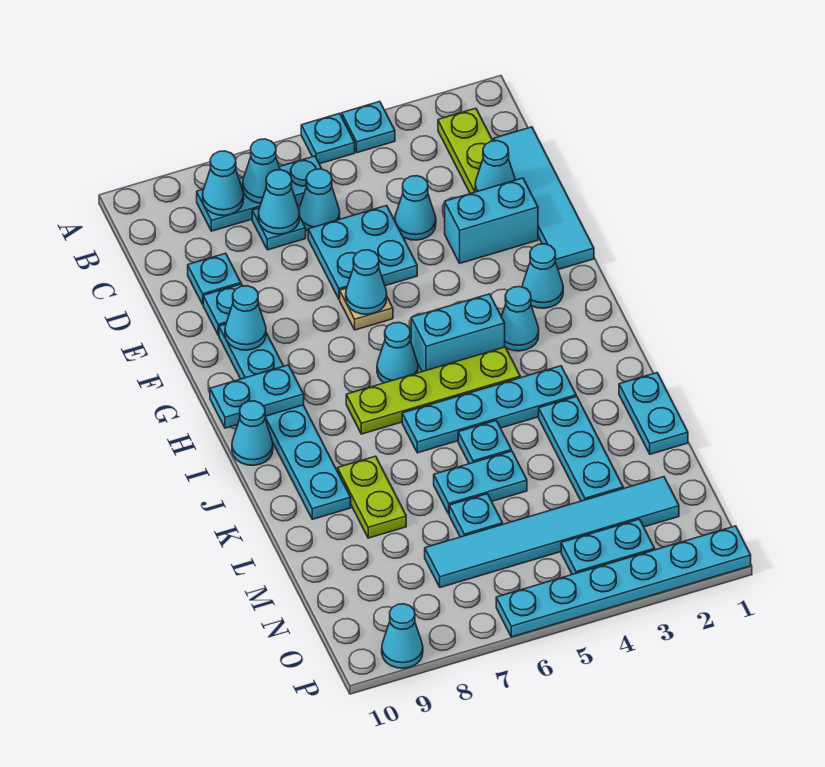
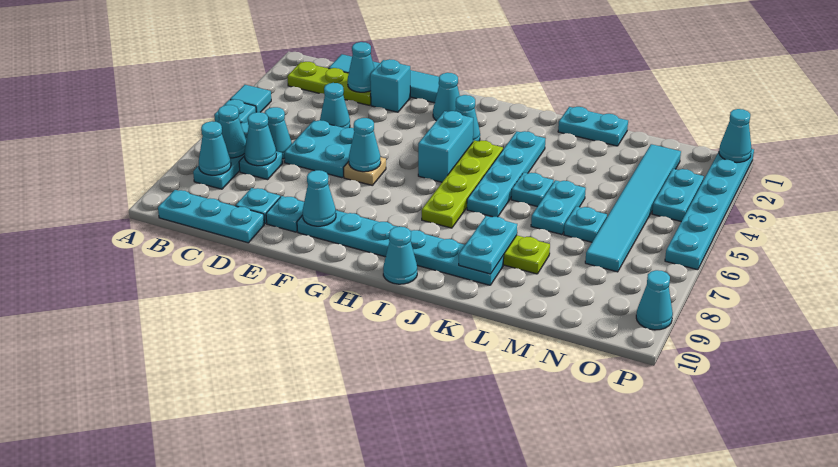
cyan plate A4 level 1 -> cyan tile A4 level 1
cyan brick E2:E3 level 1 -> cyan brick E2 level 1
cyan cone H6 level 1 -> cyan cone P1 level 2
cyan plate H9:H10 level 2 -> cyan plate K8:K9 level 2
cyan plate K3:M3 level 1 -> cyan plate B10:D10 level 1

